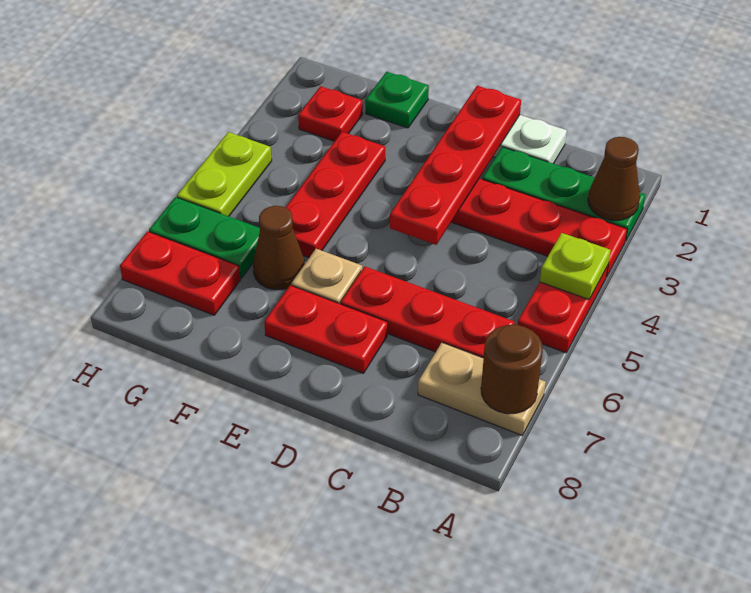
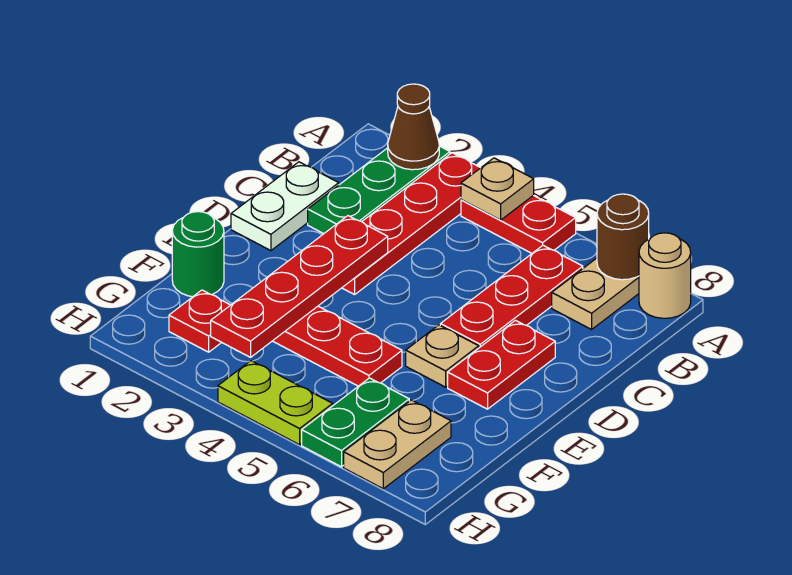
lime plate A4 level 2 -> tan plate A4 level 2
none -> tan round brick A8 level 1
red plate D1:D4 level 2 -> red plate D3:G3 level 2
green plate F1 level 1 -> green round brick F1 level 1
brown cone F6 level 1 -> none
red plate G7:H7 level 1 -> tan plate G7:H7 level 1

